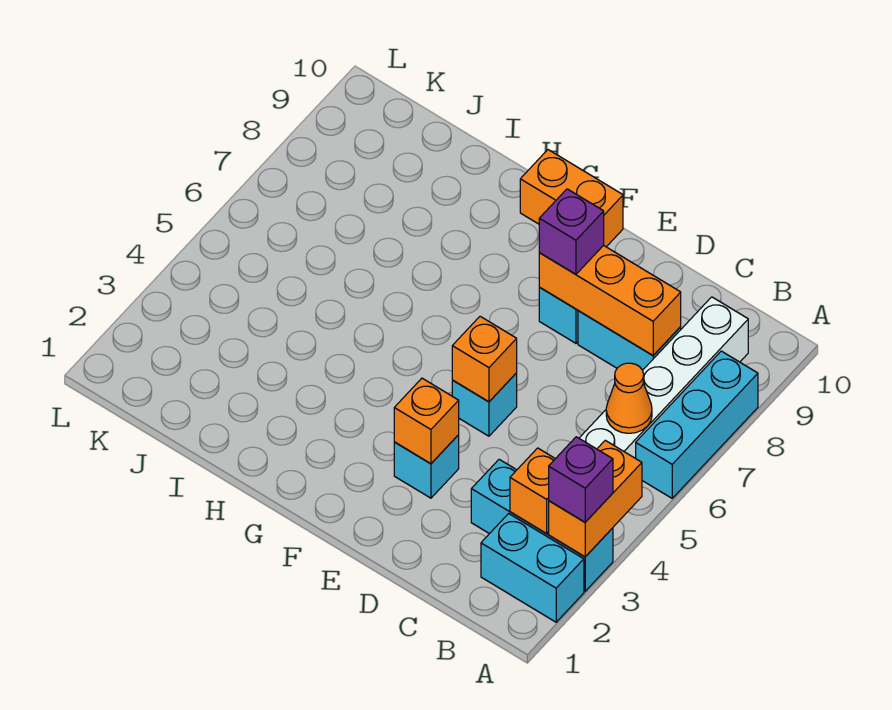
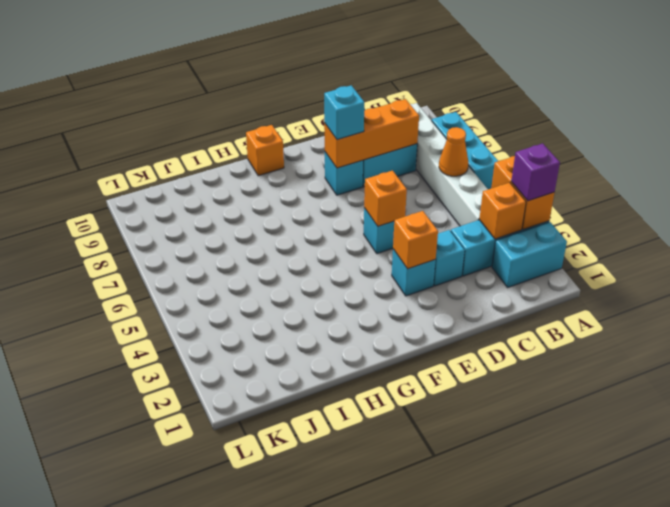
none -> cyan brick D3 level 1
purple brick E8 level 3 -> cyan brick E8 level 3
orange brick F10:G10 level 1 -> orange brick G10 level 1

